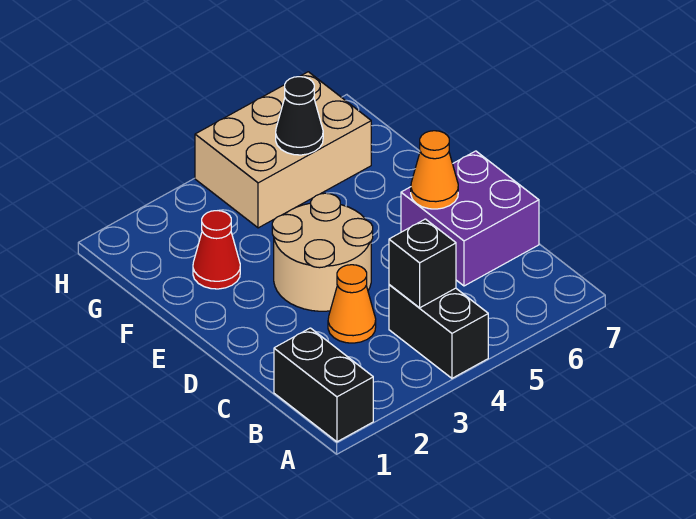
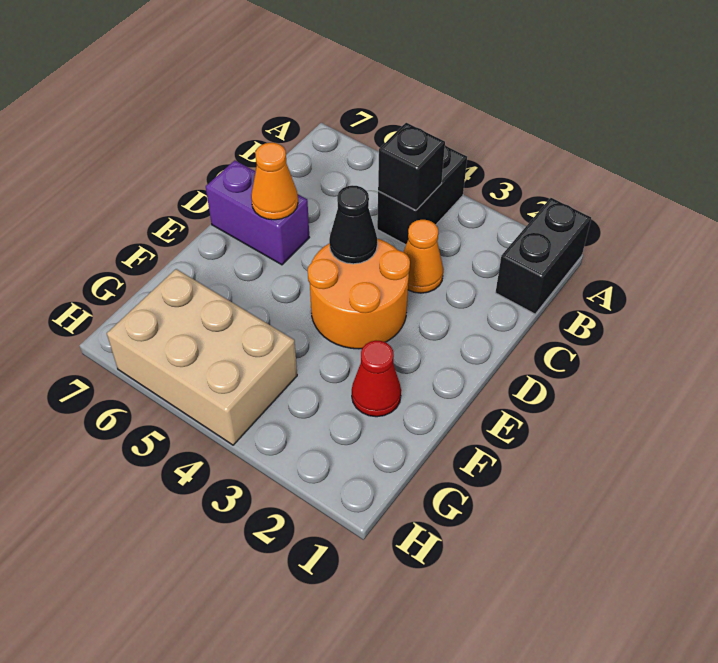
purple brick C6:D7 level 1 -> purple brick D6:D7 level 1
tan round brick D3:E4 level 1 -> orange round brick D3:E4 level 1
black cone G5 level 2 -> black cone D4 level 2

